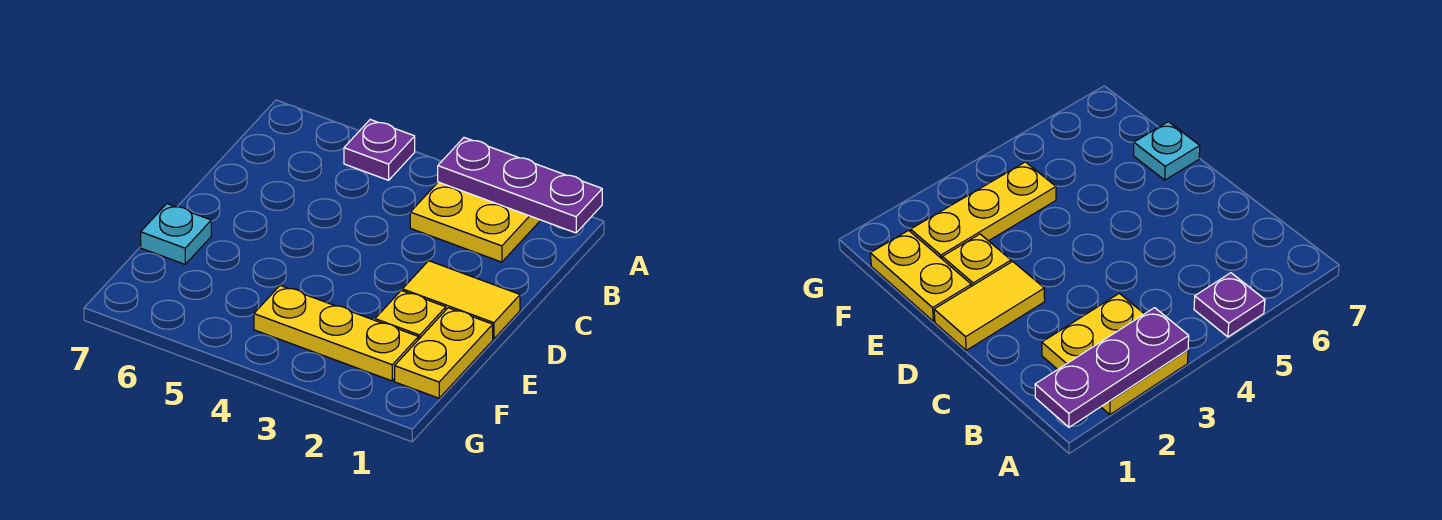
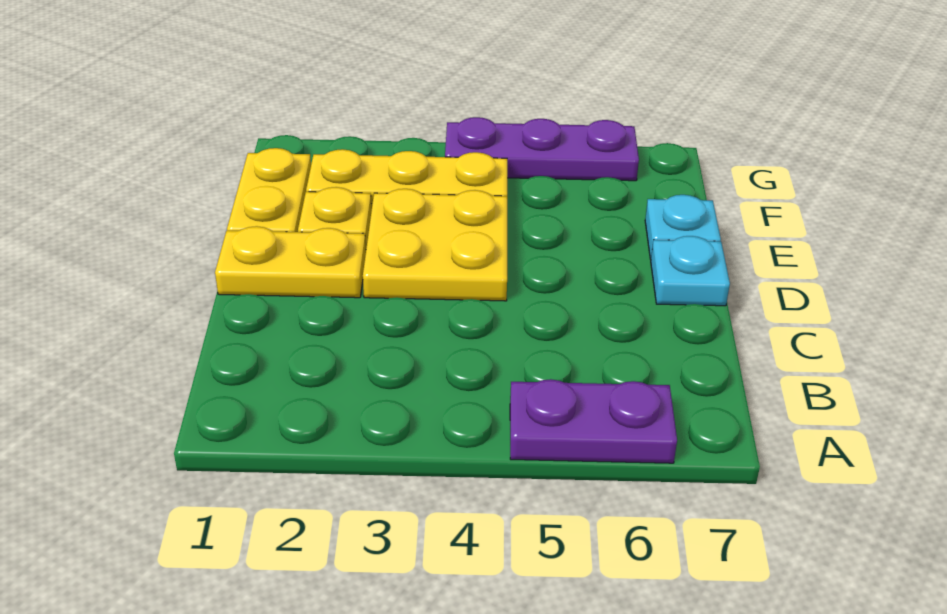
purple plate A1:A3 level 2 -> purple plate G4:G6 level 1
yellow plate A2:B3 level 1 -> yellow plate D3:E4 level 1
purple plate A5 level 1 -> purple plate A5:A6 level 1
yellow tile D1:D2 level 1 -> yellow plate D1:D2 level 1
none -> cyan plate D7 level 1

